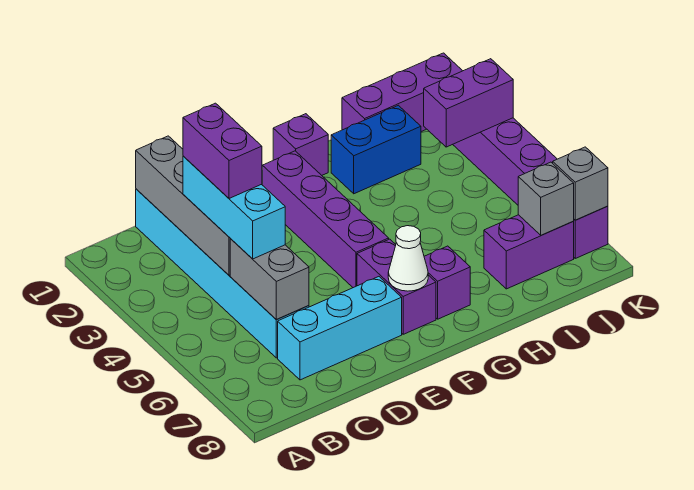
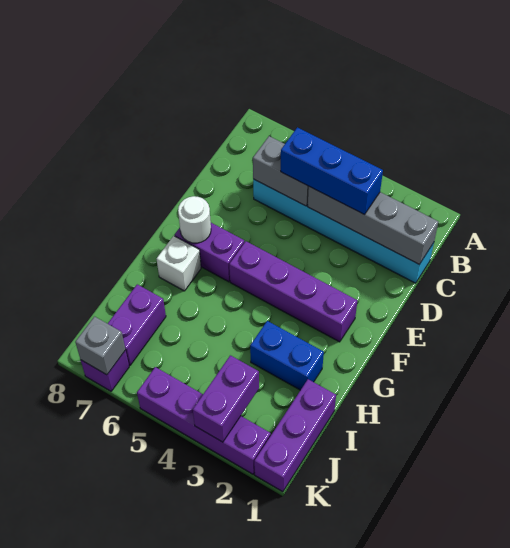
cyan brick C3:C5 level 3 -> blue brick C3:C5 level 3
purple brick C3:C4 level 4 -> none
cyan brick C7:E7 level 1 -> none
white cone F7 level 2 -> white round brick F7 level 2
purple brick G1 level 1 -> none
purple brick G7 level 1 -> white brick G7 level 1
blue brick H2:I2 level 1 -> blue brick H2:H3 level 1
grey brick J7 level 2 -> none

